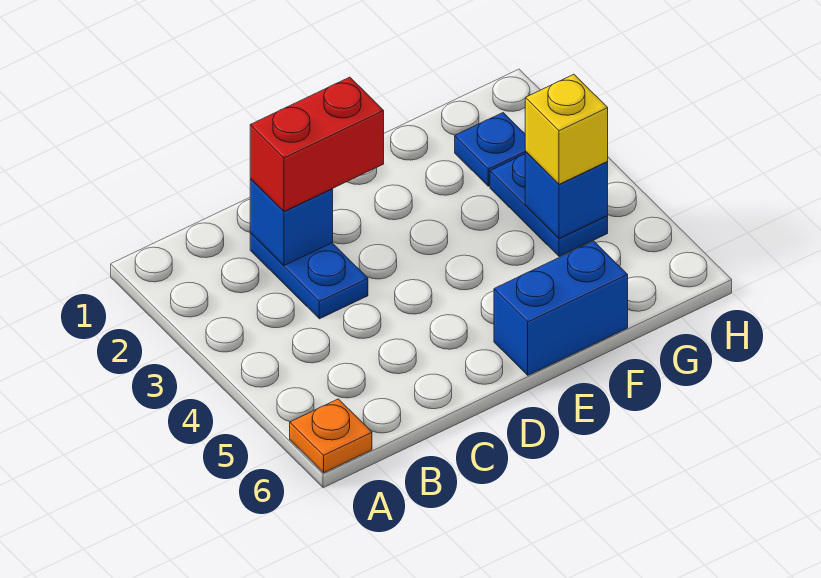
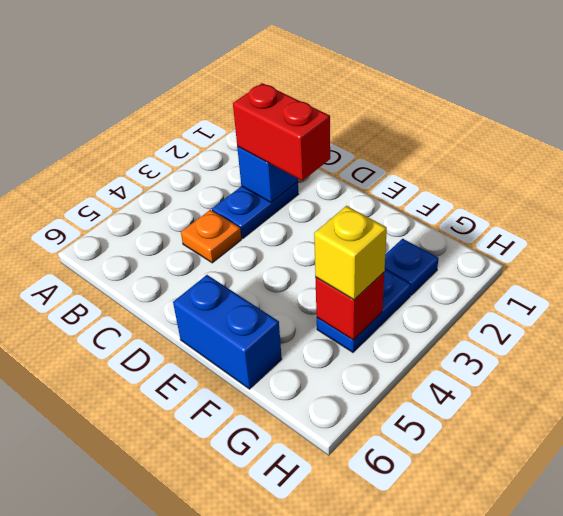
orange plate A6 level 1 -> orange plate C4 level 1
blue brick G4 level 2 -> red brick G4 level 2

